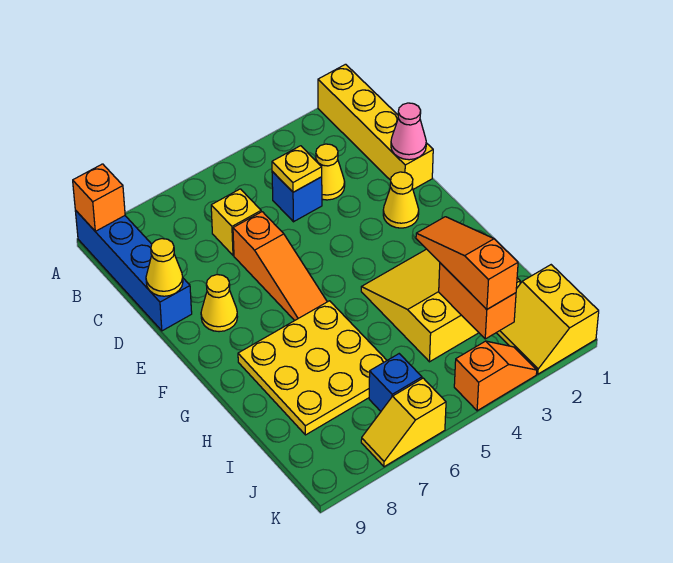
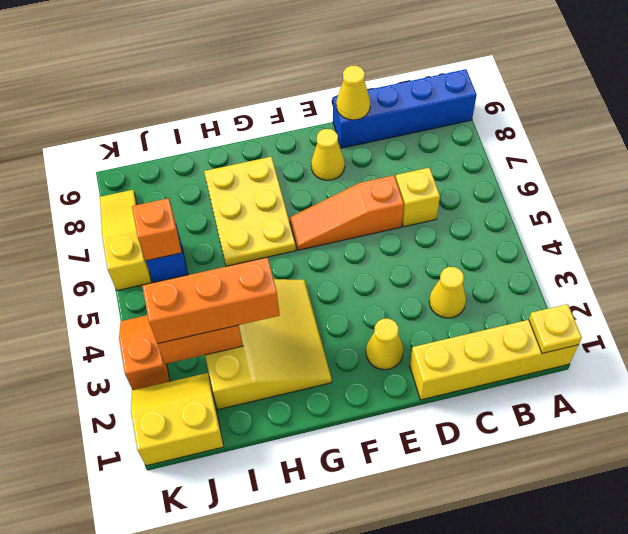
orange brick A9 level 2 -> orange brick J6 level 2
blue brick C4 level 1 -> none
yellow plate C4 level 2 -> yellow plate A1 level 2
pink cone D1 level 2 -> none
yellow plate G6:I8 level 1 -> yellow plate G6:H8 level 1
orange slope H3:J3 level 3 top J -> orange brick H3:J3 level 3
orange slope K3:K4 level 1 top 4 -> orange slope K3:K4 level 1 top 3
yellow slope K6:K7 level 1 top 6 -> yellow slope K6:K8 level 1 top 6

